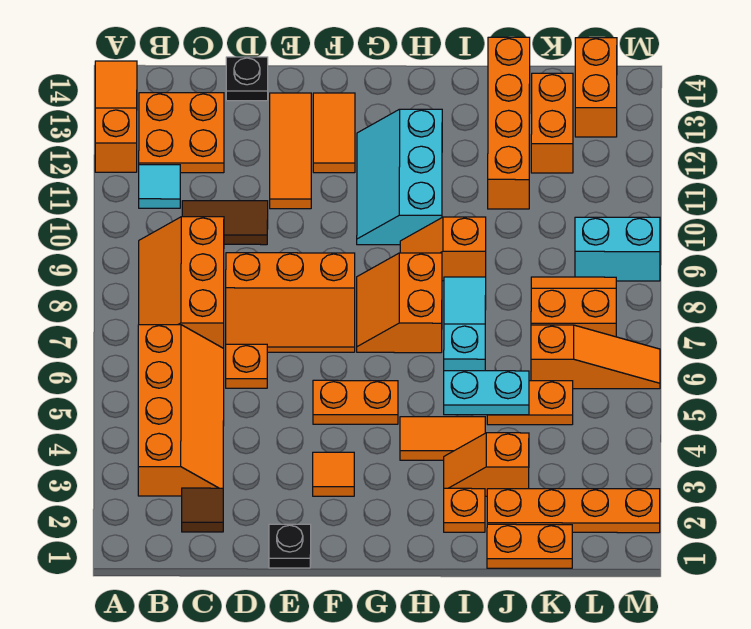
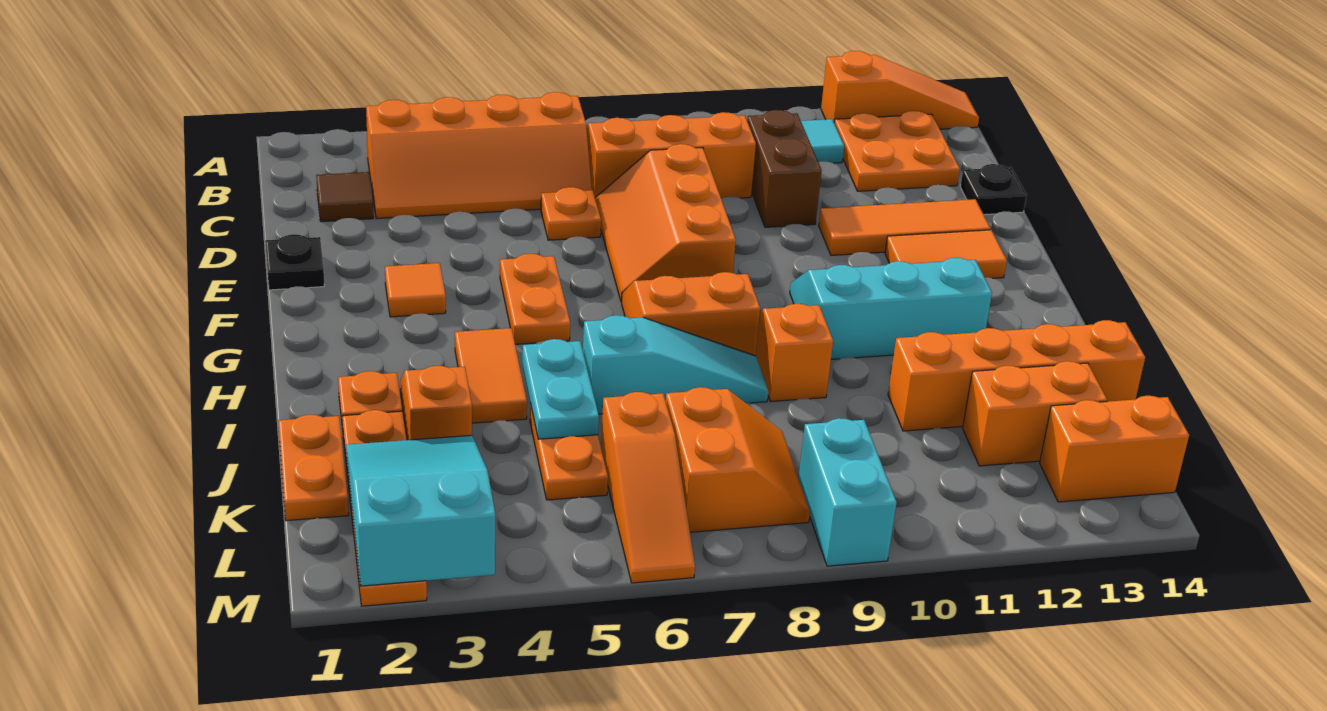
brown tile C10:D10 level 1 -> brown brick C10:D10 level 1
none -> cyan slope K2:M3 level 2 top M

